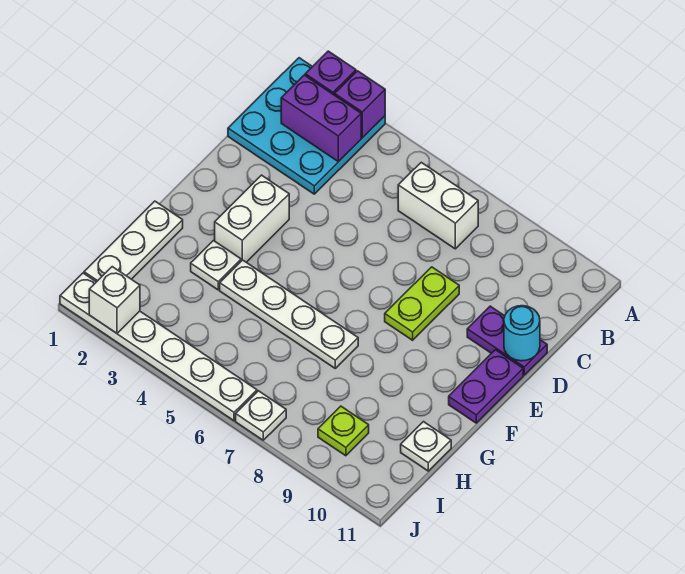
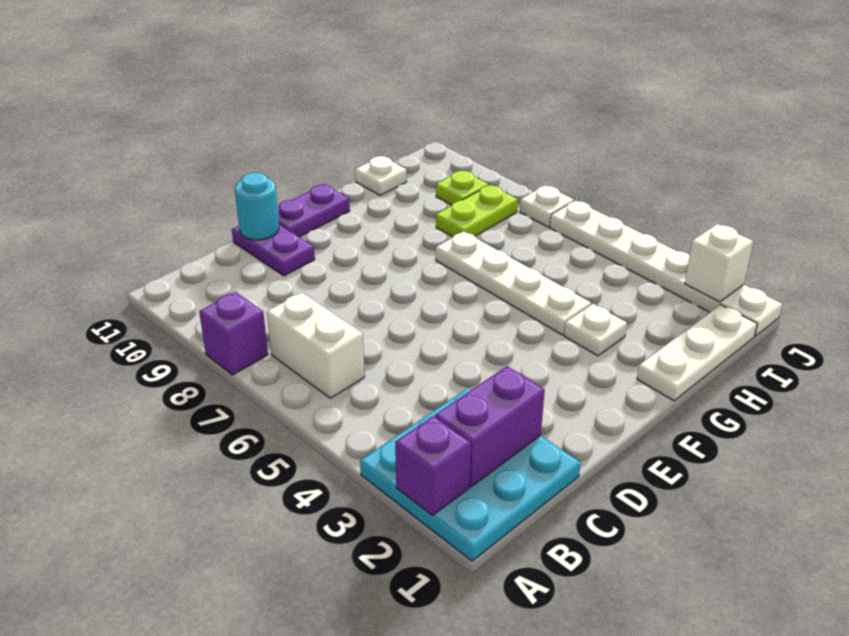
purple brick A3 level 2 -> purple brick A8 level 1
purple brick B2:B3 level 2 -> purple brick B2:C2 level 2
lime plate D8:E8 level 1 -> lime plate H8:I8 level 1
white brick E3:F3 level 1 -> none

